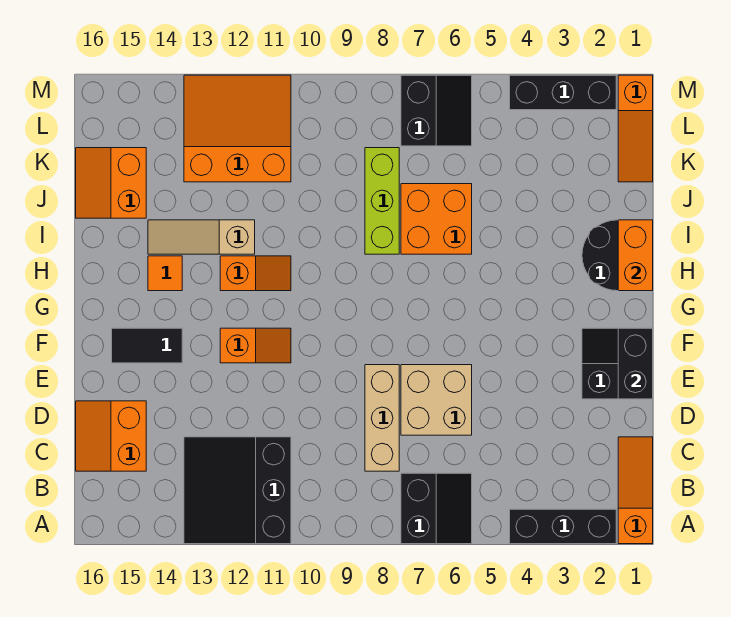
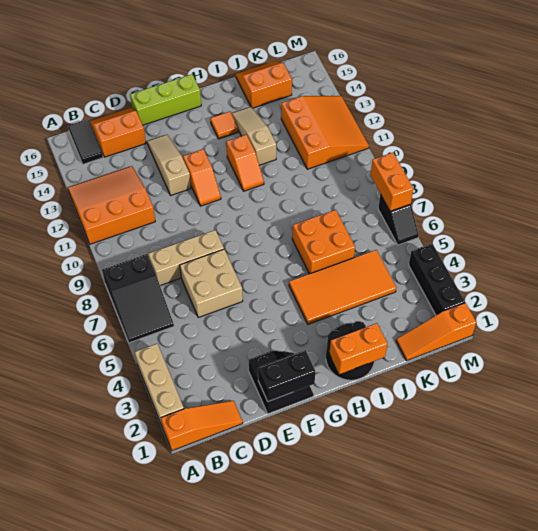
black brick A2:A4 level 1 -> tan brick A2:A4 level 1
black slope A6:B7 level 1 top 7 -> black slope A6:B8 level 1 top 8
black slope A11:C13 level 1 top 11 -> orange slope A11:C13 level 1 top 11
none -> tan slope E12:E14 level 1 top 12
black tile F14:F15 level 1 -> black tile B15:B16 level 1
none -> orange tile H4:K5 level 1
lime brick I8:K8 level 1 -> lime brick E16:G16 level 1
black slope L6:M7 level 1 top 7 -> black slope M6:M7 level 1 top 7
none -> orange brick M7:M8 level 2

